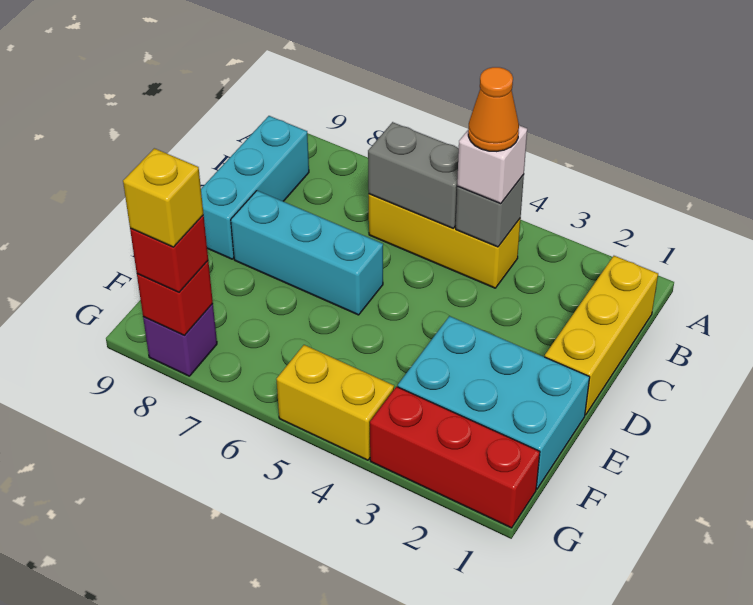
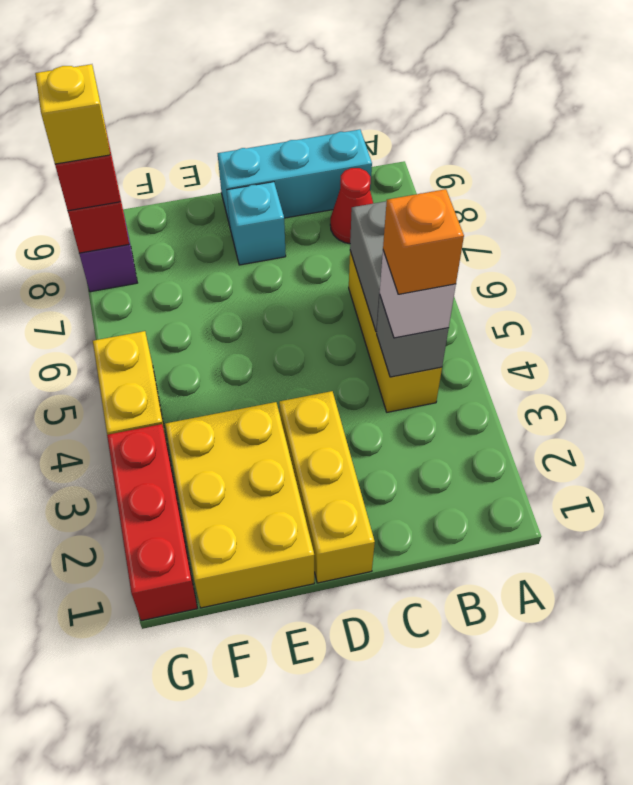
yellow brick B1:D1 level 1 -> yellow brick D1:D3 level 1
orange cone B4 level 4 -> orange brick B4 level 4
none -> red cone B8 level 1
cyan brick D6:D8 level 1 -> cyan brick D8 level 1
cyan brick E1:F3 level 1 -> yellow brick E1:F3 level 1

